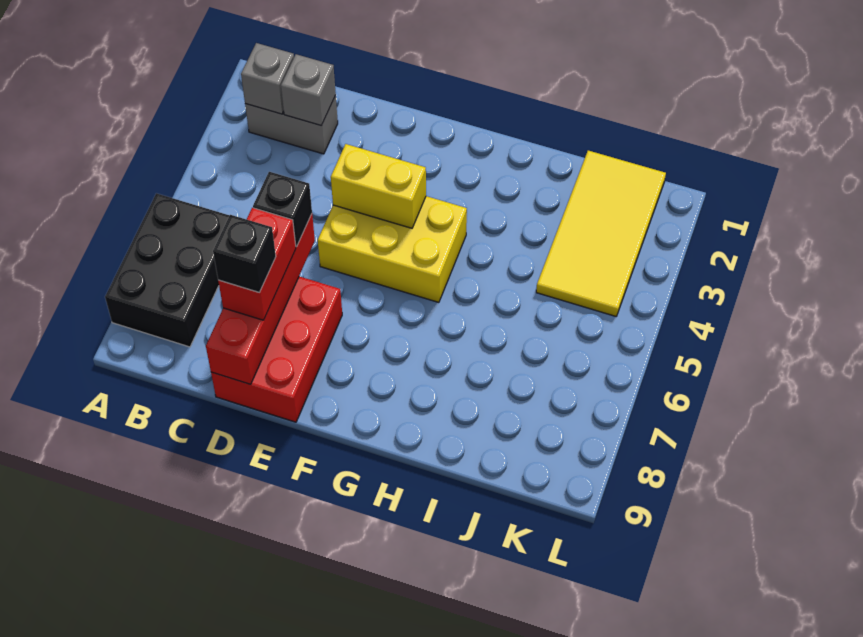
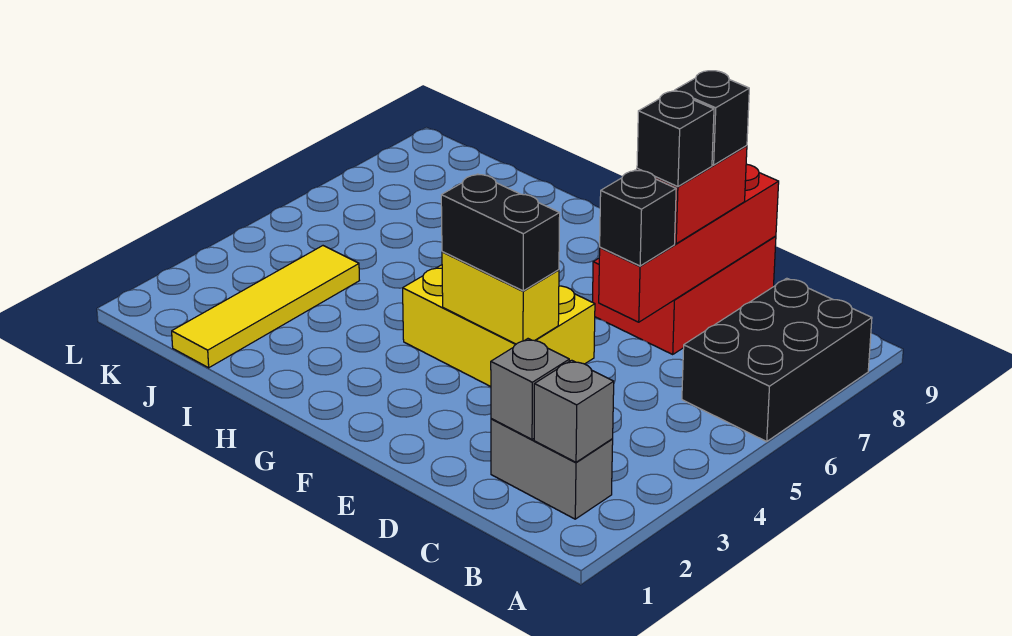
none -> black brick D7 level 4
none -> black brick E4:F4 level 3
yellow tile J1:K4 level 1 -> yellow tile J1:J4 level 1

